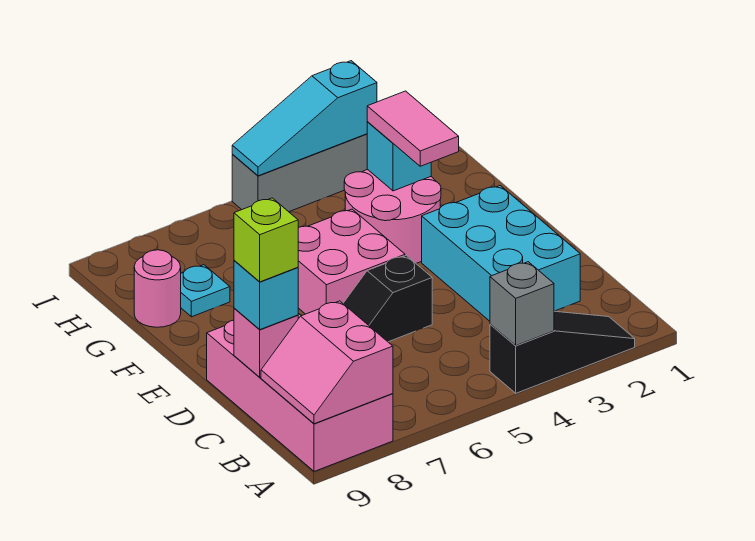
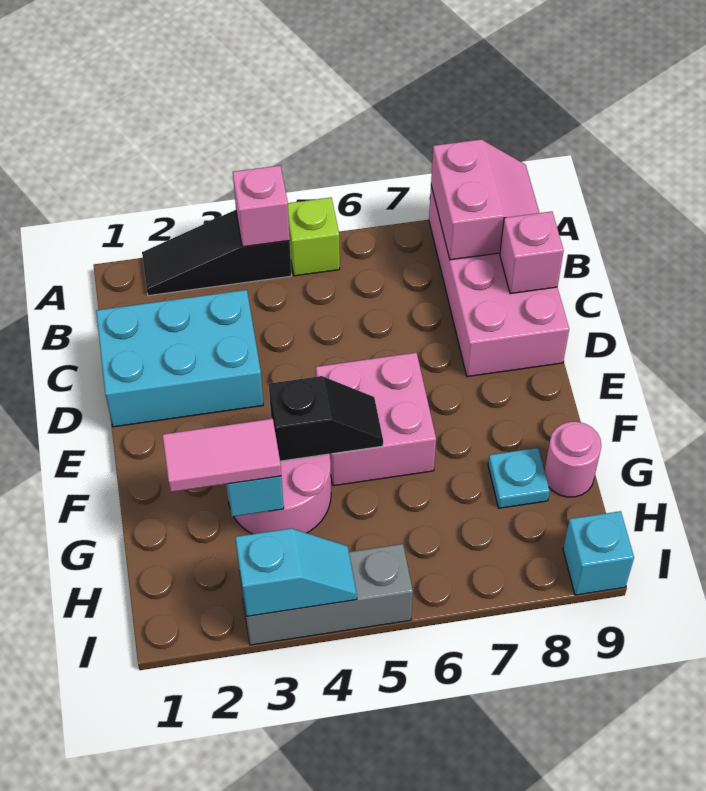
grey brick A4 level 2 -> pink brick A4 level 2
cyan brick C2:E3 level 1 -> cyan brick C1:D3 level 1
cyan brick C9 level 3 -> cyan brick I9 level 1
lime brick C9 level 4 -> lime brick A5 level 1
black slope D5:D6 level 1 top 5 -> black slope F4:F5 level 2 top 4
pink tile F3:G3 level 3 -> pink tile G2:G3 level 3
cyan slope I3:I5 level 2 top 3 -> cyan slope I3:I4 level 2 top 3

